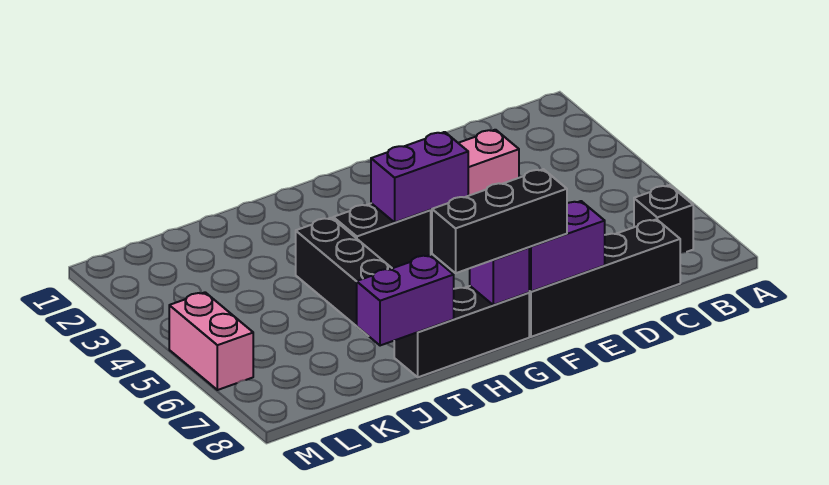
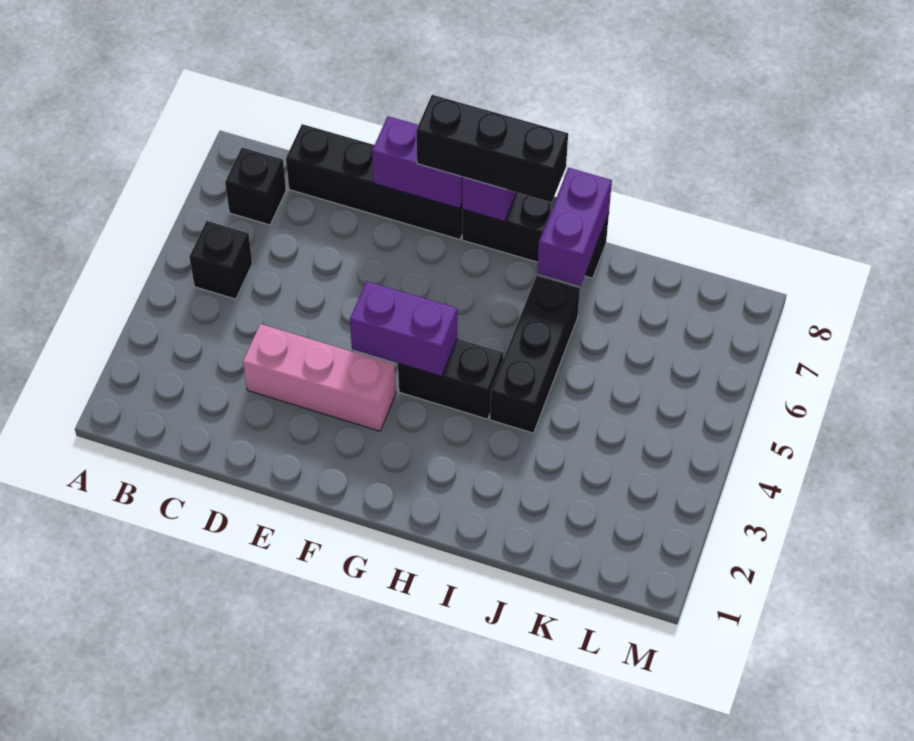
none -> black brick B5 level 1
purple brick I8:J8 level 2 -> purple brick I7:I8 level 2
pink brick M5:M6 level 1 -> none

